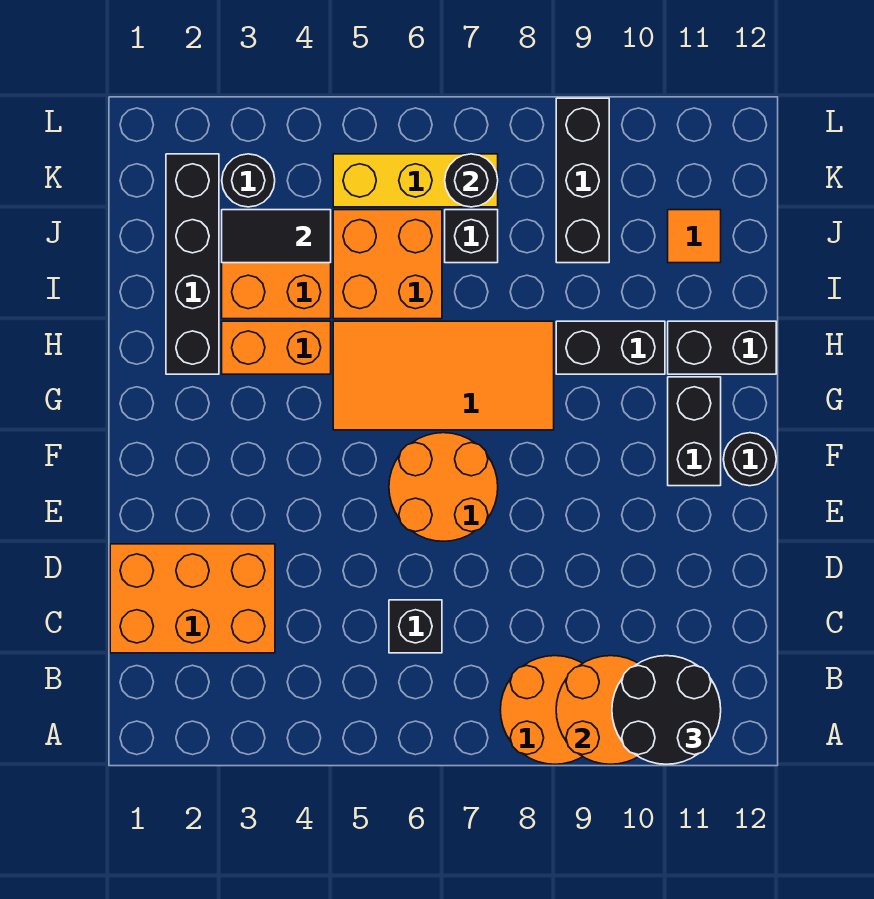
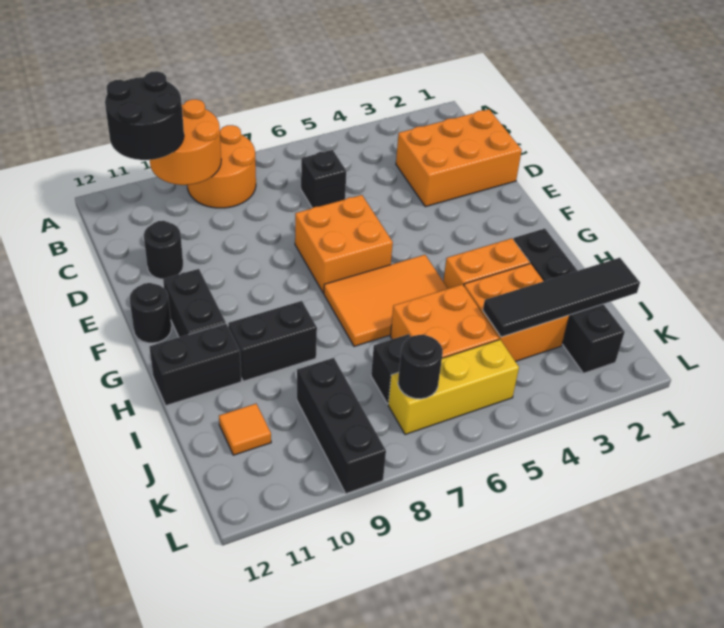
orange round brick E6:F7 level 1 -> orange brick E6:F7 level 1
orange tile G5:H8 level 1 -> orange tile G5:H7 level 1
black tile J3:J4 level 2 -> black tile J1:J4 level 2
black round brick K3 level 1 -> black round brick D11 level 1

